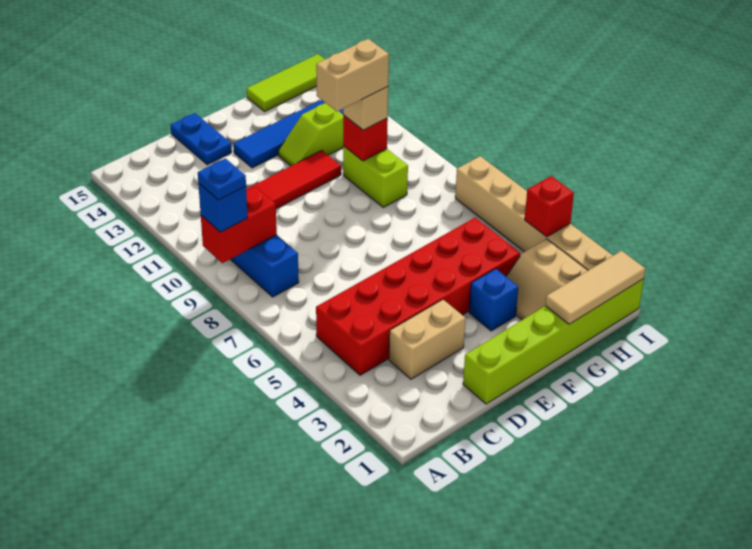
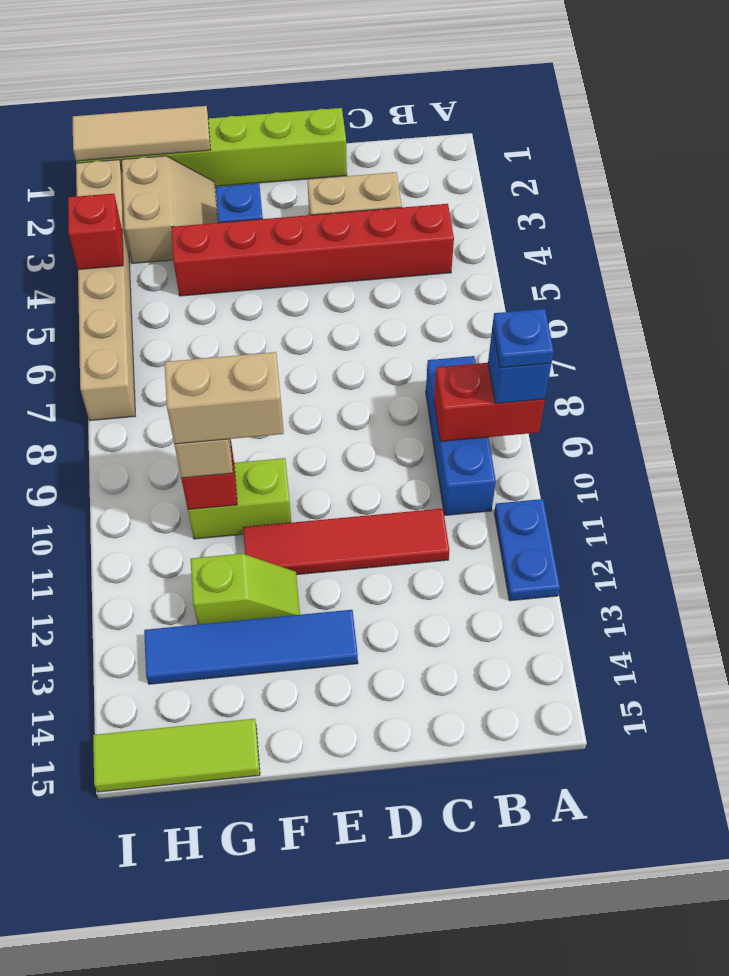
red brick B4:G5 level 1 -> red brick B4:G4 level 1
blue plate D14:D15 level 1 -> blue plate A11:A12 level 1
lime brick G9:G10 level 1 -> lime brick F10:G10 level 1

